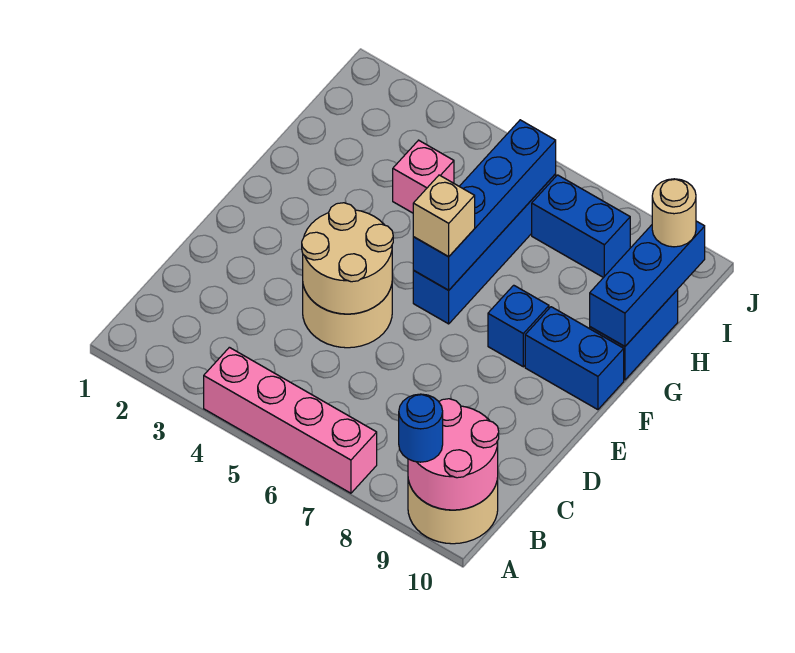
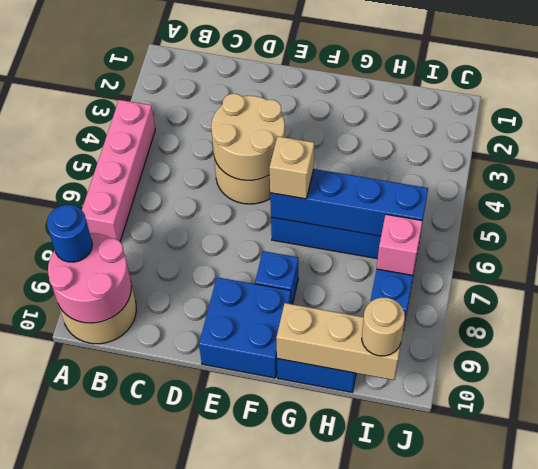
blue brick F9:F10 level 1 -> blue brick E9:F10 level 1
blue brick G10:I10 level 2 -> tan brick G10:I10 level 2
pink brick H4 level 1 -> pink brick I7 level 2

